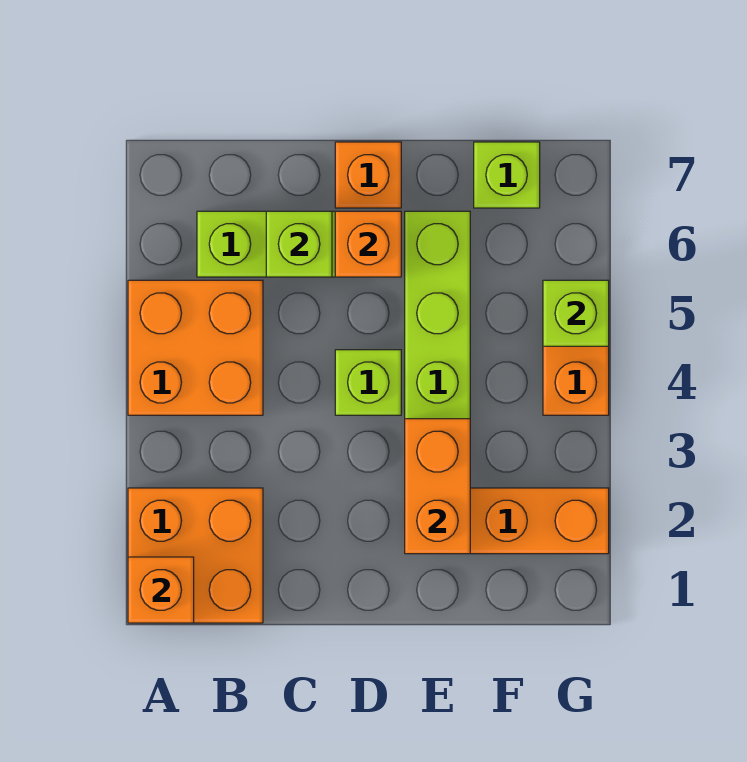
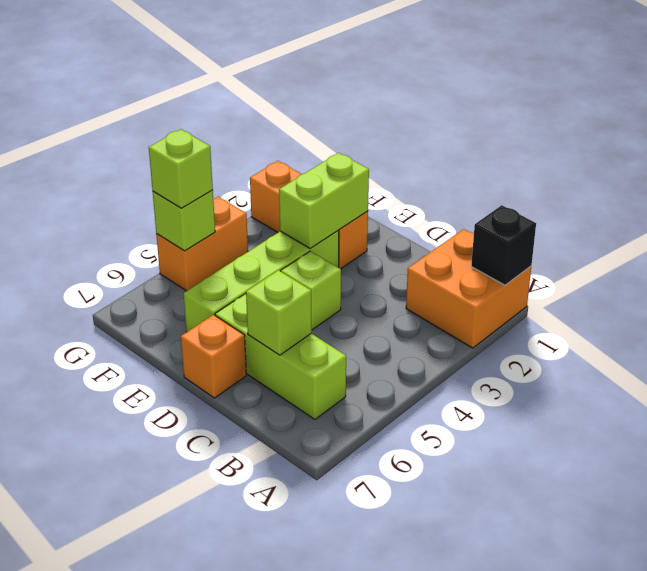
orange brick A1 level 2 -> black brick A1 level 2
orange brick A4:B5 level 1 -> none
orange brick D6 level 2 -> none
orange brick E2:E3 level 2 -> lime brick E2:E3 level 2
lime brick F7 level 1 -> lime brick G5 level 3

